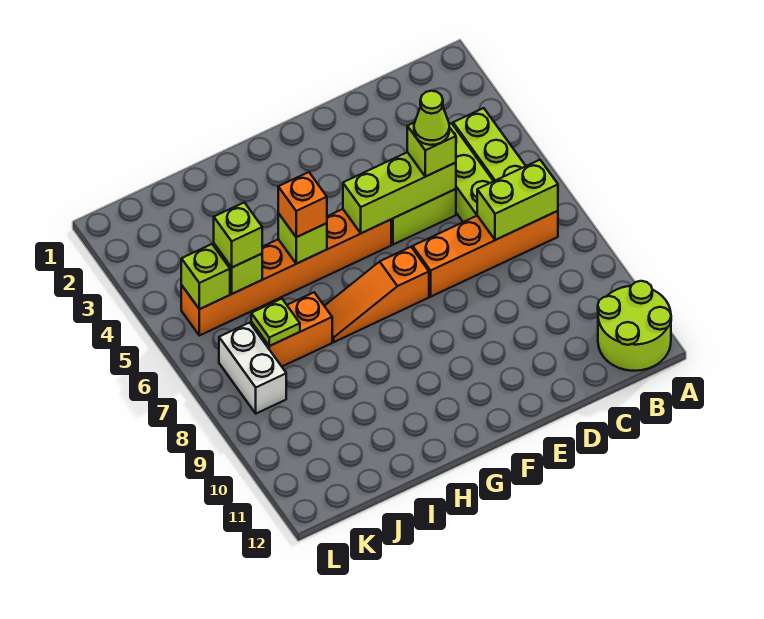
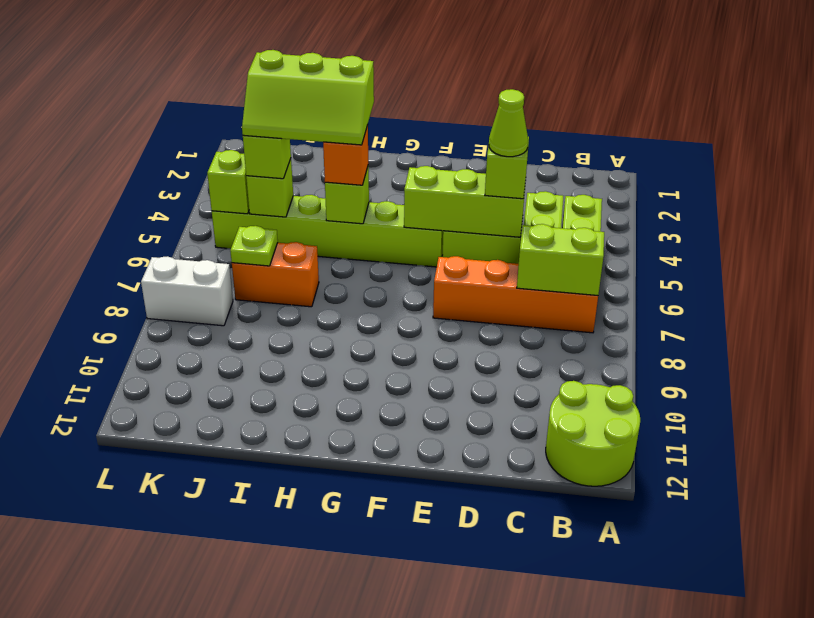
orange brick F5:K5 level 1 -> lime brick F5:K5 level 1
orange slope F7:H7 level 1 top F -> none
none -> lime slope H4:J5 level 4 top 4
white brick K7:K8 level 1 -> white brick K8:L8 level 1

